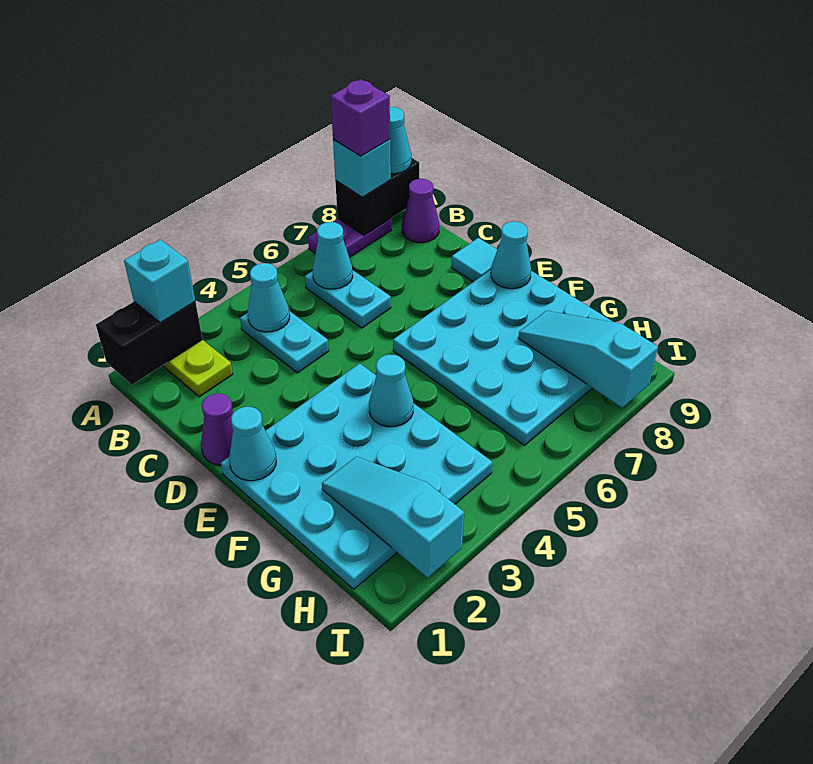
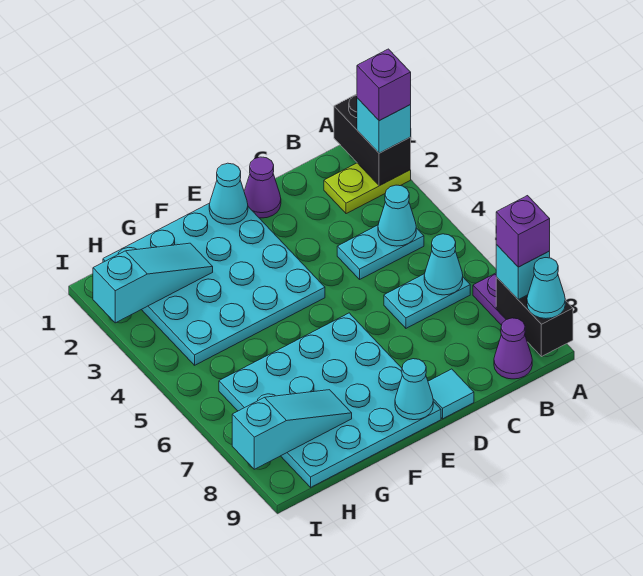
none -> purple brick A2 level 4
cyan cone F4 level 2 -> none

